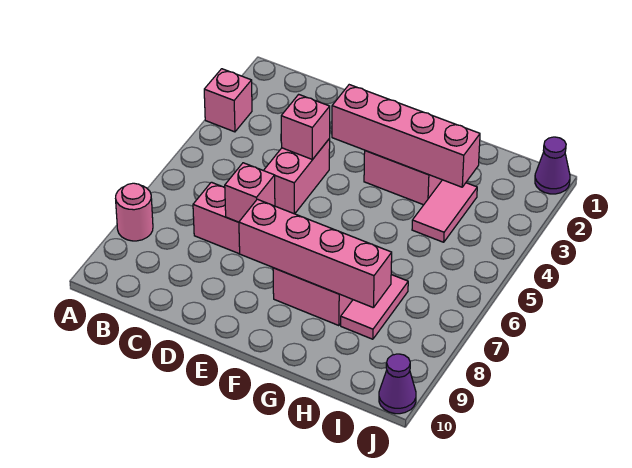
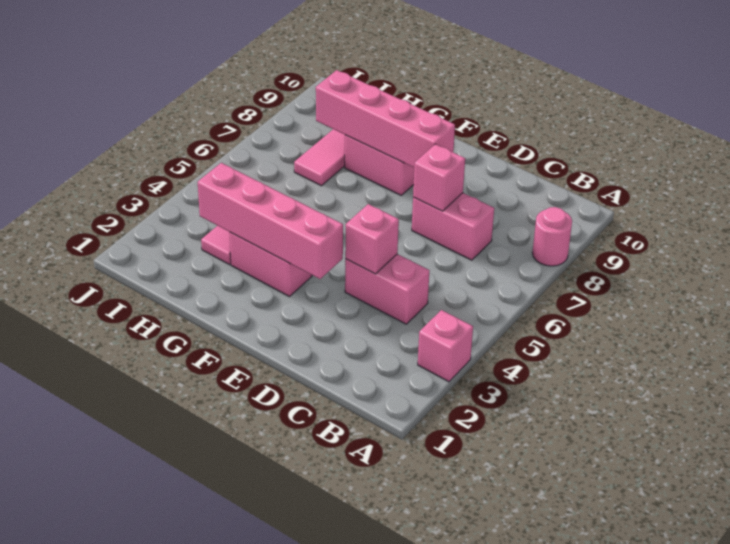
pink brick D4:D5 level 1 -> pink brick C4:D4 level 1
purple cone J1 level 1 -> none
purple cone J10 level 1 -> none

